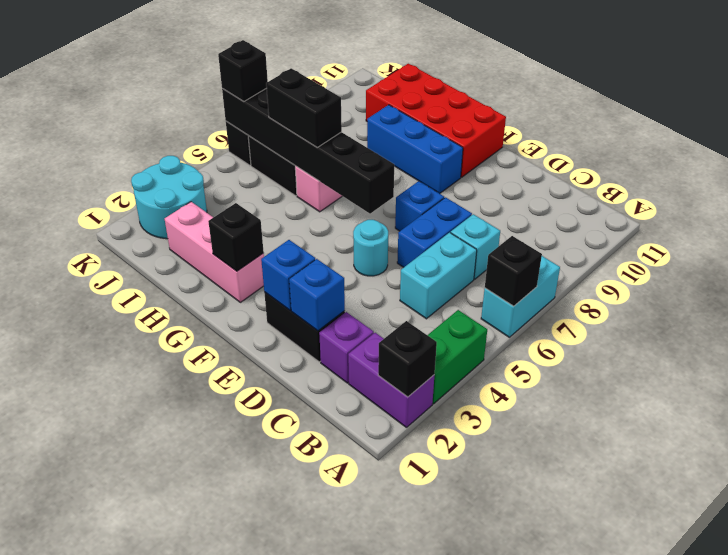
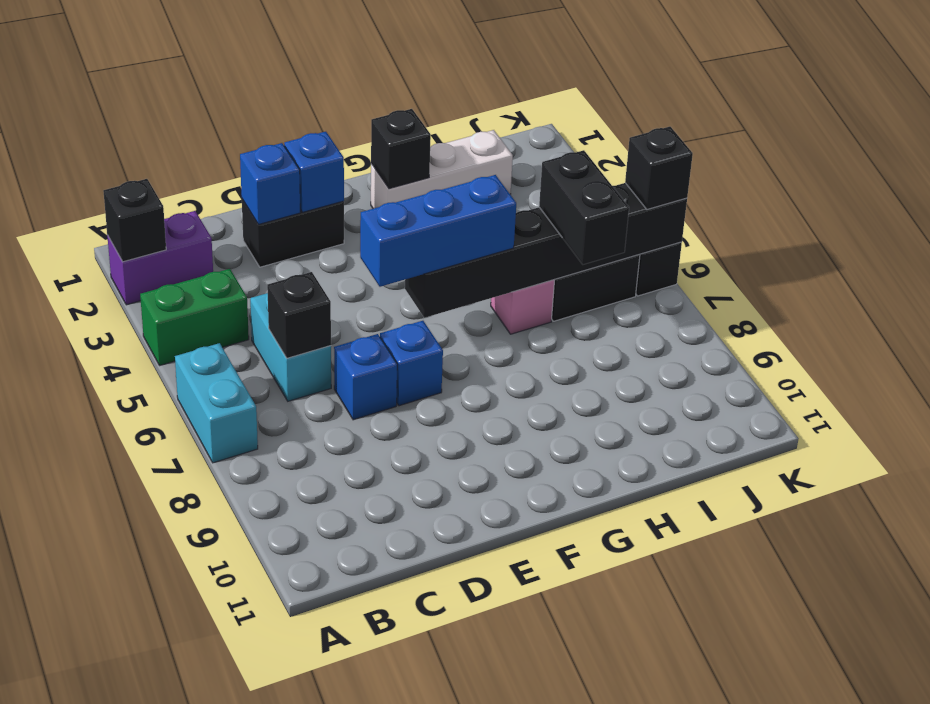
green brick A3:A4 level 1 -> green brick A4:B4 level 1
black brick A6 level 2 -> black brick C6 level 2
purple brick C2 level 1 -> none
cyan brick C7 level 1 -> none
blue brick D6:D7 level 1 -> blue brick D7 level 1
cyan round brick E5 level 1 -> none
blue brick F9:H9 level 1 -> blue brick E6:G6 level 3
red brick F10:I11 level 1 -> none
pink brick G2:I2 level 1 -> white brick G2:I2 level 1
black brick H6:I6 level 3 -> black brick I6:I7 level 3
cyan round brick J2:K3 level 1 -> none

